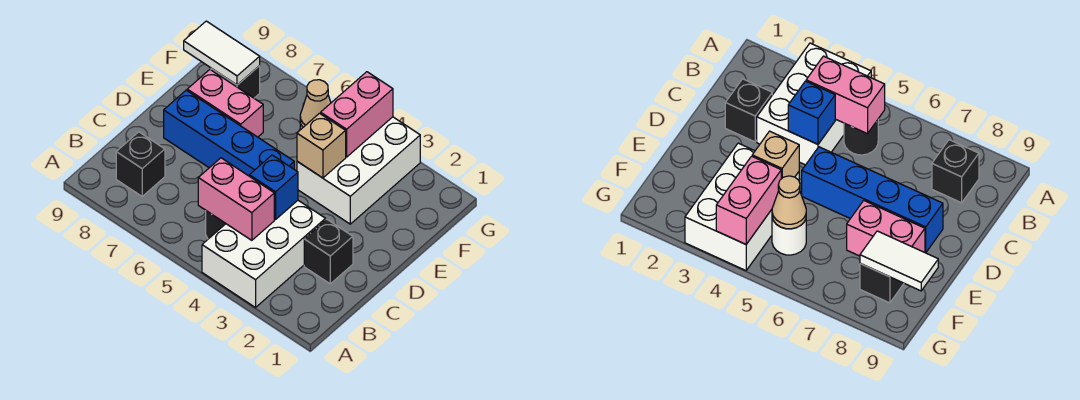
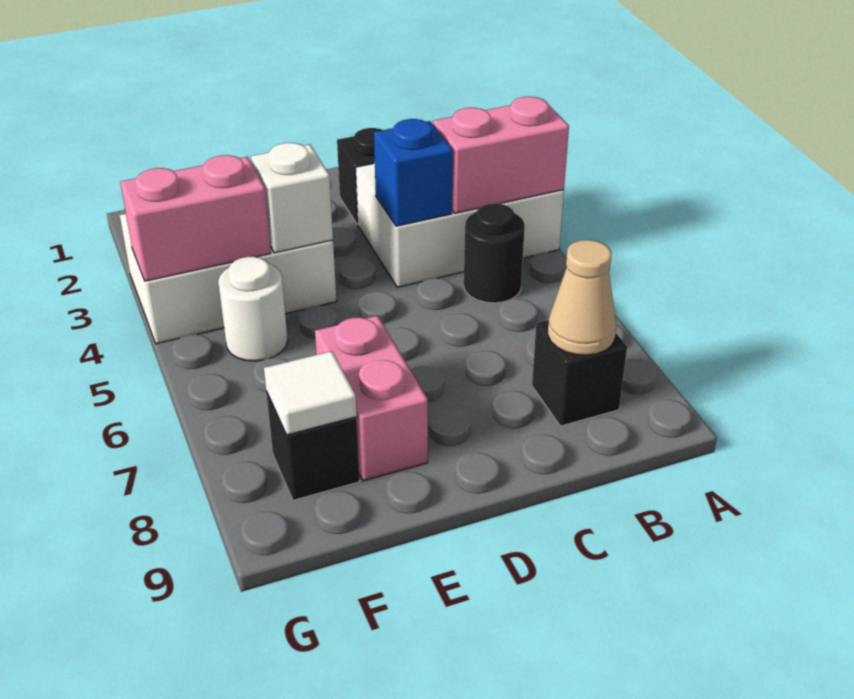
pink brick B4:B5 level 2 -> pink brick A4:B4 level 2
blue brick D5:D8 level 1 -> none
tan brick E4 level 2 -> white brick E4 level 2
tan cone F5 level 2 -> tan cone B8 level 2
white tile F8:F9 level 2 -> white tile F8 level 2

